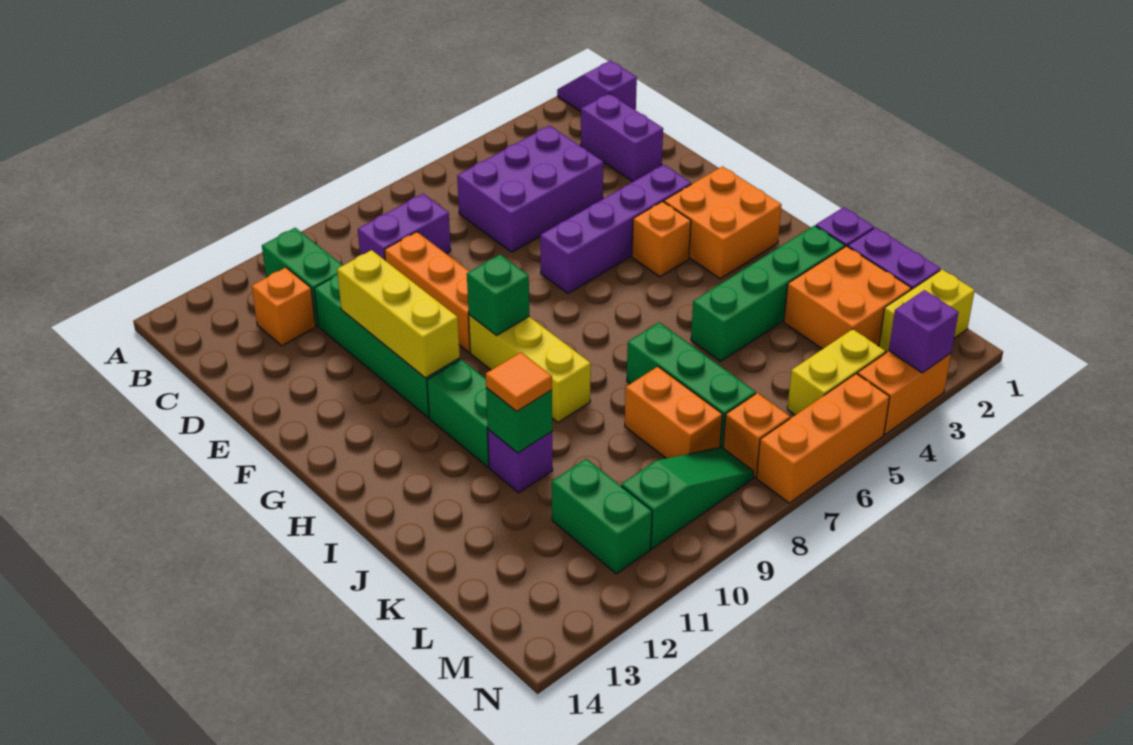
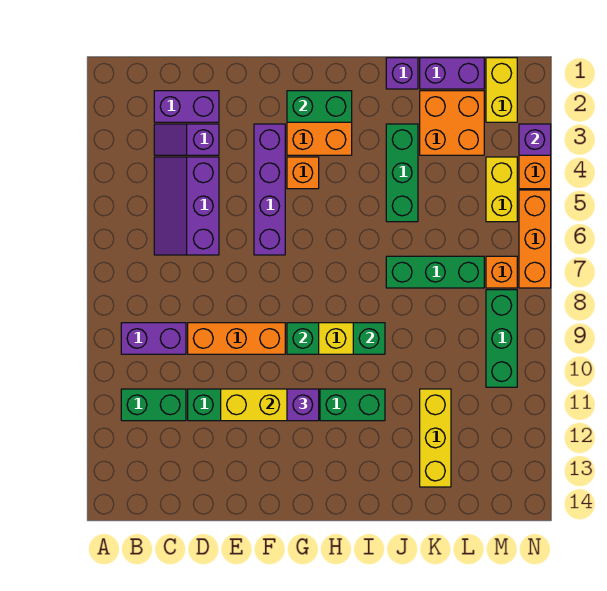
purple slope A1:B1 level 1 top B -> purple slope C3:D3 level 1 top D
purple brick C4:D6 level 1 -> purple slope C4:D6 level 1 top D
purple brick C8:C9 level 1 -> purple brick B9:C9 level 1
orange brick C12 level 1 -> none
green brick J2:J5 level 1 -> green brick J3:J5 level 1
purple brick J11 level 1 -> purple brick G11 level 3
green brick J11 level 2 -> green brick I9 level 2
orange tile J11 level 3 -> none
orange brick K8:L8 level 1 -> none
none -> yellow brick K11:K13 level 1
green brick L11:M11 level 1 -> green brick G2:H2 level 2
green slope M8:M10 level 1 top 10 -> green brick M8:M10 level 1

